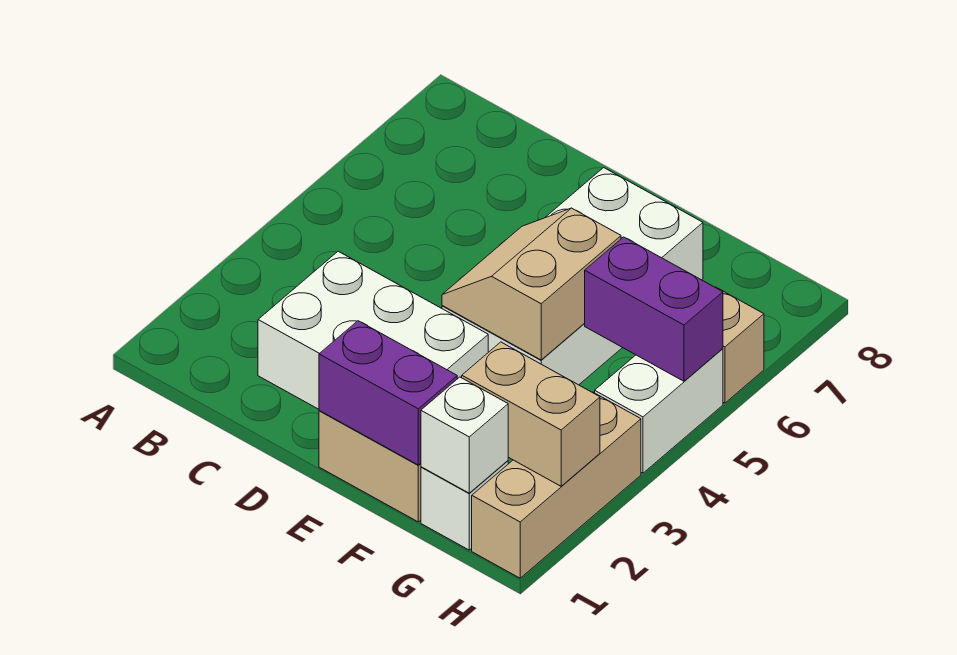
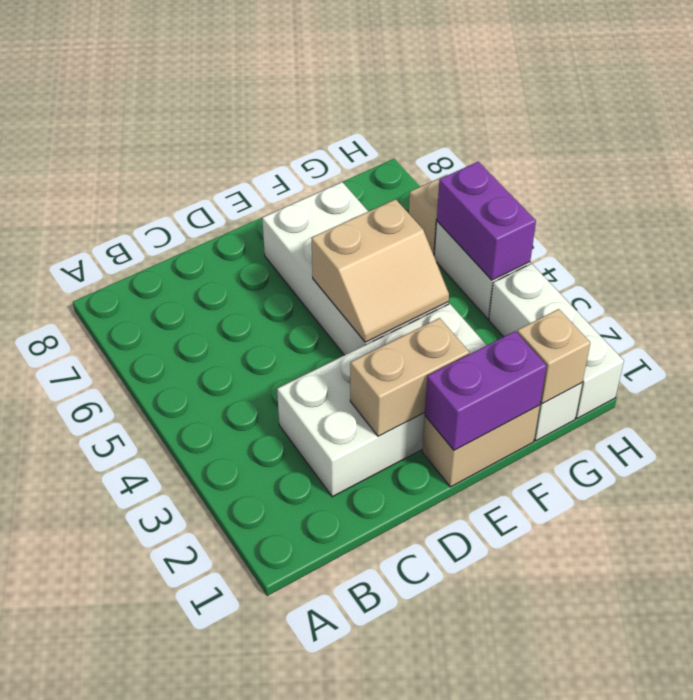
white brick C2:E3 level 1 -> white brick C2:F3 level 1
tan slope E4:F5 level 2 top F -> tan slope E4:F5 level 2 top 5
white brick G1 level 2 -> tan brick G1 level 2
tan brick G2:H2 level 2 -> tan brick D2:E2 level 2
purple brick G5:H5 level 2 -> purple brick H4:H5 level 2
tan brick H1:H3 level 1 -> white brick H1:H3 level 1

